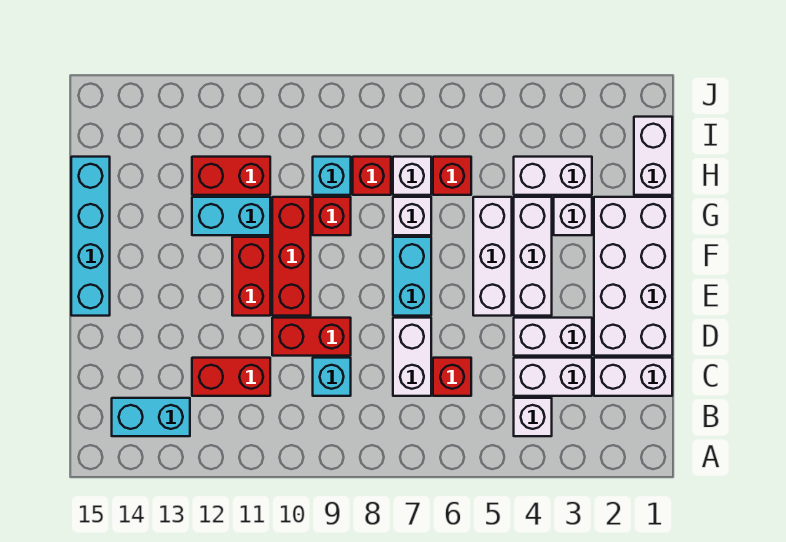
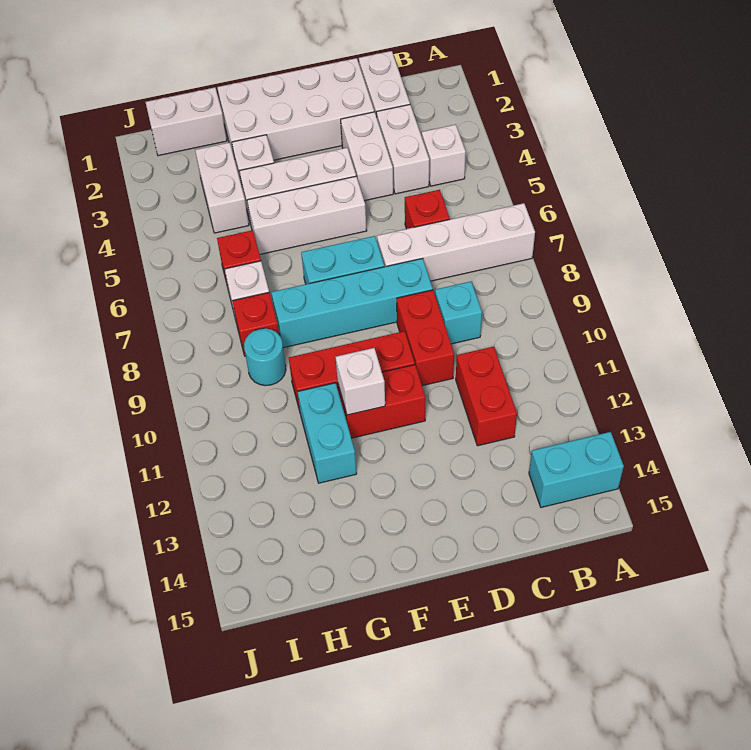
cyan brick B13:B14 level 1 -> cyan brick A14:B14 level 1
white brick C7:D7 level 1 -> white brick A7:D7 level 1
cyan brick E15:H15 level 1 -> cyan brick D8:G8 level 1
white brick G7 level 1 -> white brick F11 level 2
red brick G9 level 1 -> none
cyan brick H9 level 1 -> cyan round brick H9 level 1
red brick H11:H12 level 1 -> none

